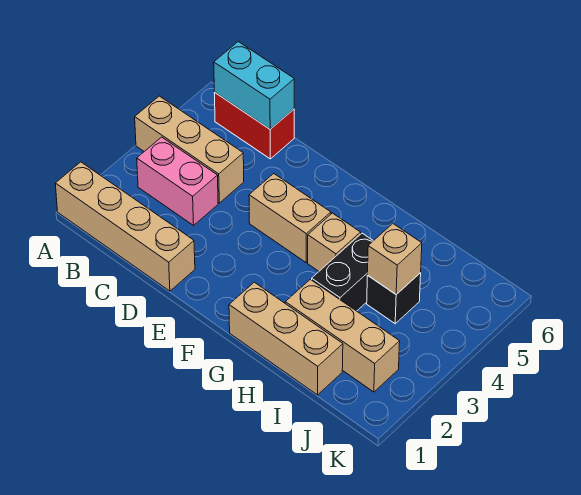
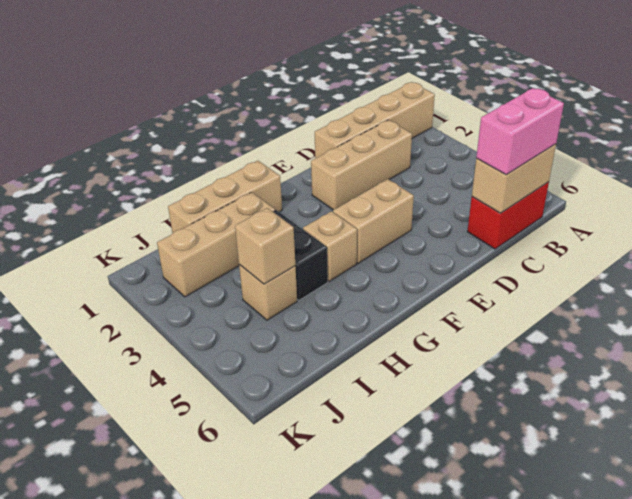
tan brick A4:C4 level 1 -> tan brick C2:E2 level 1
pink brick B3:C3 level 1 -> pink brick B6:C6 level 3
cyan brick B6:C6 level 2 -> tan brick B6:C6 level 2
black brick I4 level 1 -> tan brick I4 level 1

